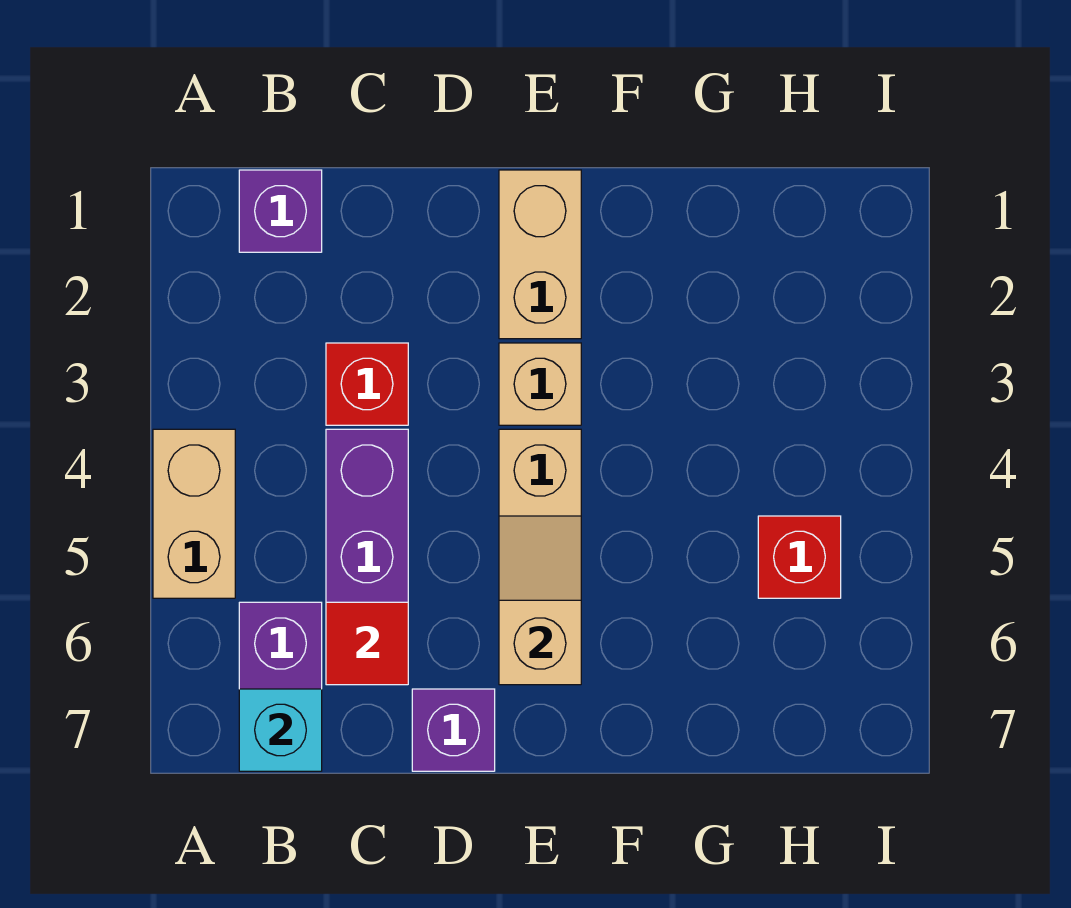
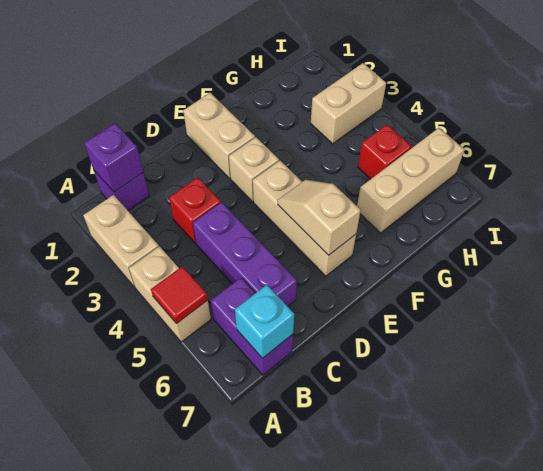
none -> tan brick A2:A3 level 1
red tile C6 level 2 -> red tile A5 level 2
purple brick D7 level 1 -> purple brick B1 level 2
none -> tan brick G6:I6 level 1
none -> tan brick H3:I3 level 1

